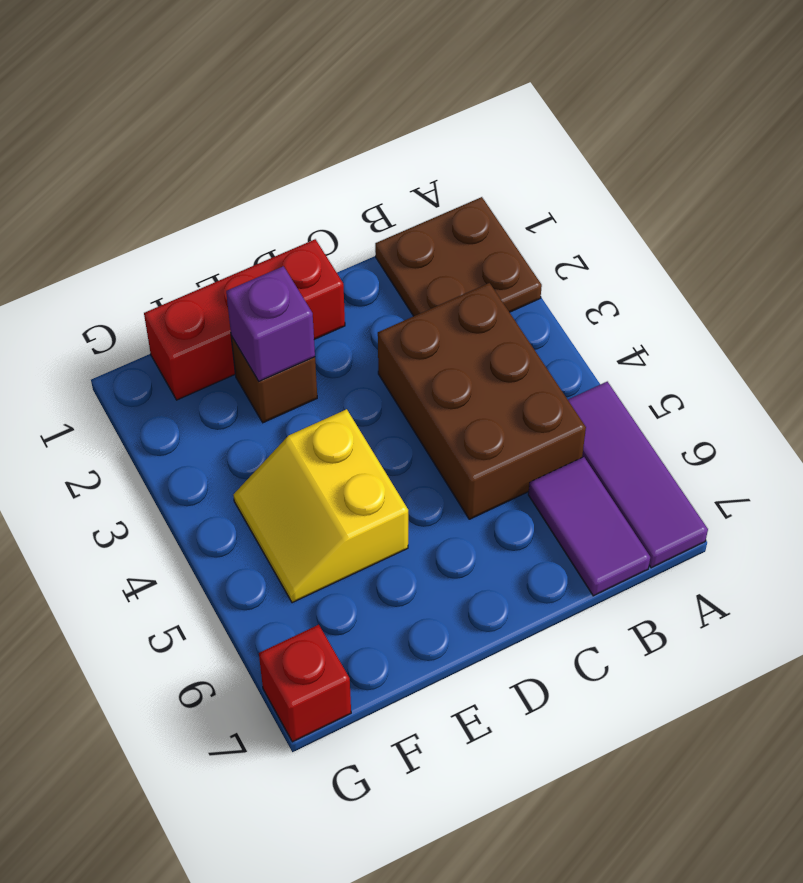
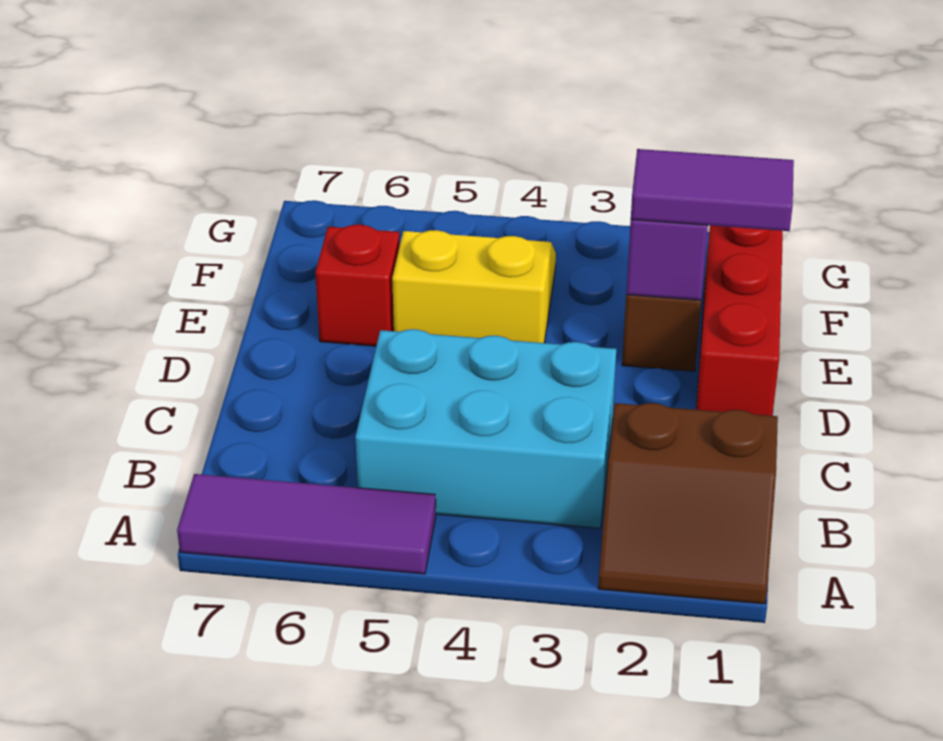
brown plate A1:B2 level 1 -> brown slope A1:B2 level 1 top B
brown brick B3:C5 level 1 -> cyan brick B3:C5 level 1
purple tile B6:B7 level 1 -> purple tile E1:E2 level 3
red brick G7 level 1 -> red brick E6 level 1

